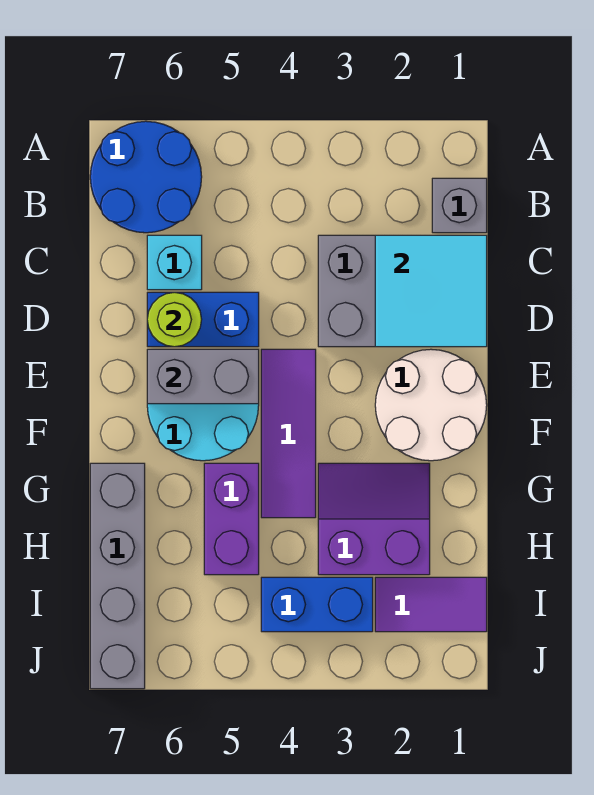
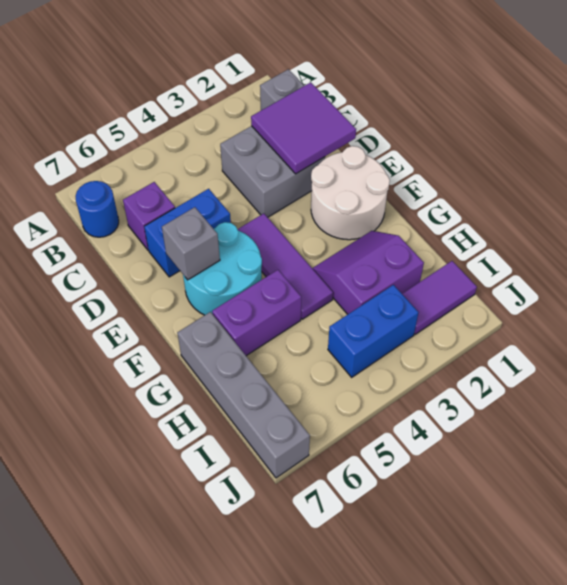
blue round brick A6:B7 level 1 -> blue round brick B7 level 1
cyan tile C1:D2 level 2 -> purple tile C1:D2 level 2
cyan brick C6 level 1 -> purple brick C6 level 1
lime round brick D6 level 2 -> none
grey brick E5:E6 level 2 -> grey brick E6 level 2
purple brick G5:H5 level 1 -> purple brick G5:G6 level 1

